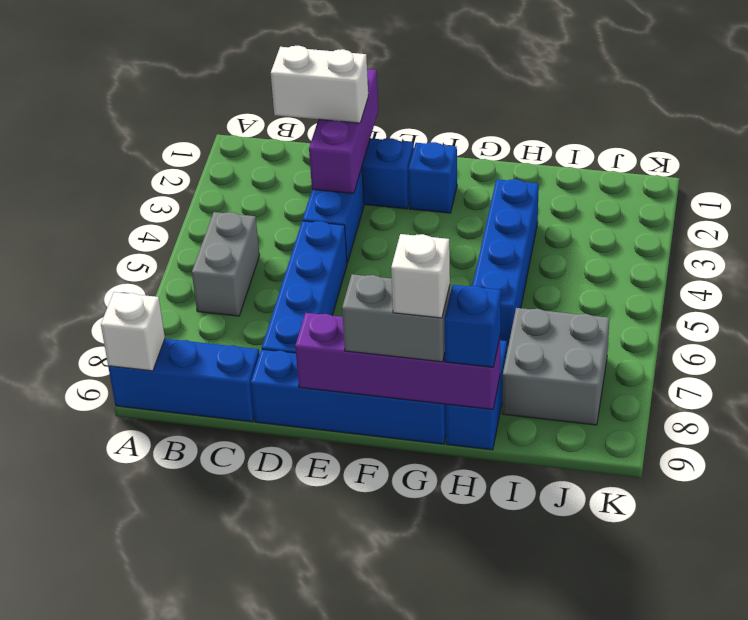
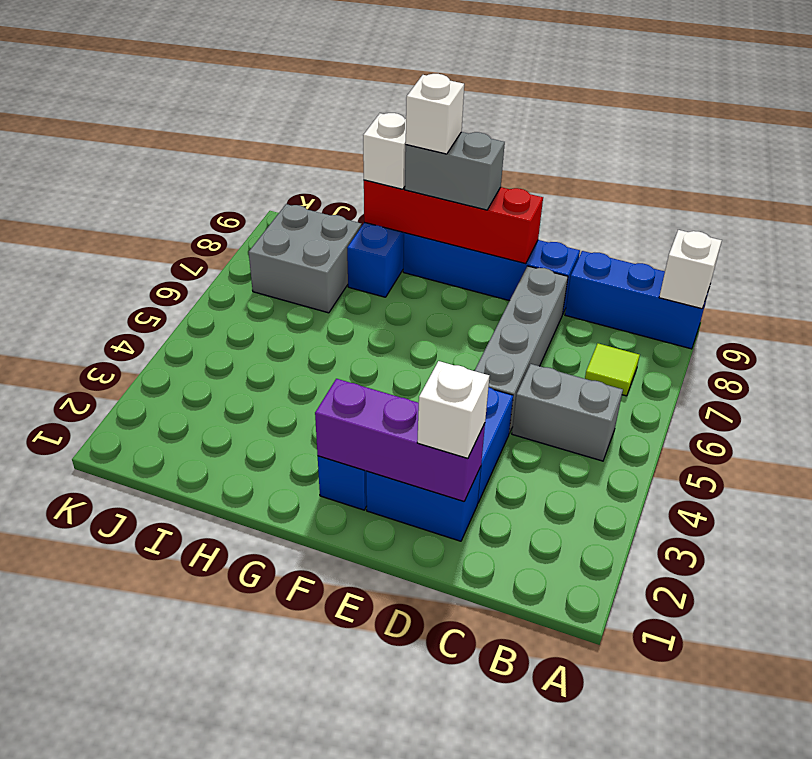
grey brick B5:B6 level 1 -> grey brick B5:C5 level 1
none -> lime tile B7 level 1
white brick C2:D2 level 3 -> white brick D2 level 3
purple brick D1:D3 level 2 -> purple brick D2:F2 level 2
blue brick D5:D8 level 1 -> grey brick D5:D8 level 1
purple brick E9:H9 level 2 -> red brick E9:H9 level 2
blue brick H3:H6 level 1 -> none
blue brick H9 level 3 -> white brick H9 level 3

